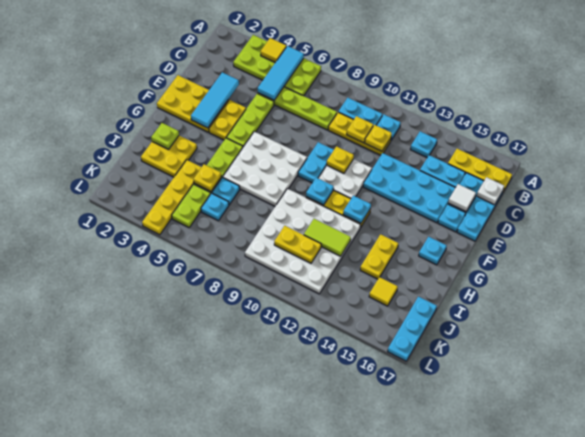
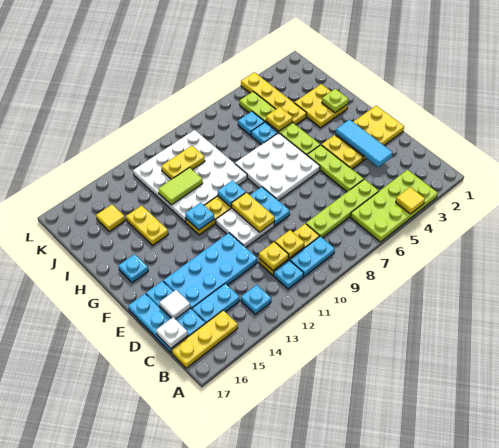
cyan tile A5:C5 level 2 -> none
yellow plate E10 level 2 -> yellow plate E10:F10 level 2
cyan plate J17:L17 level 1 -> none

